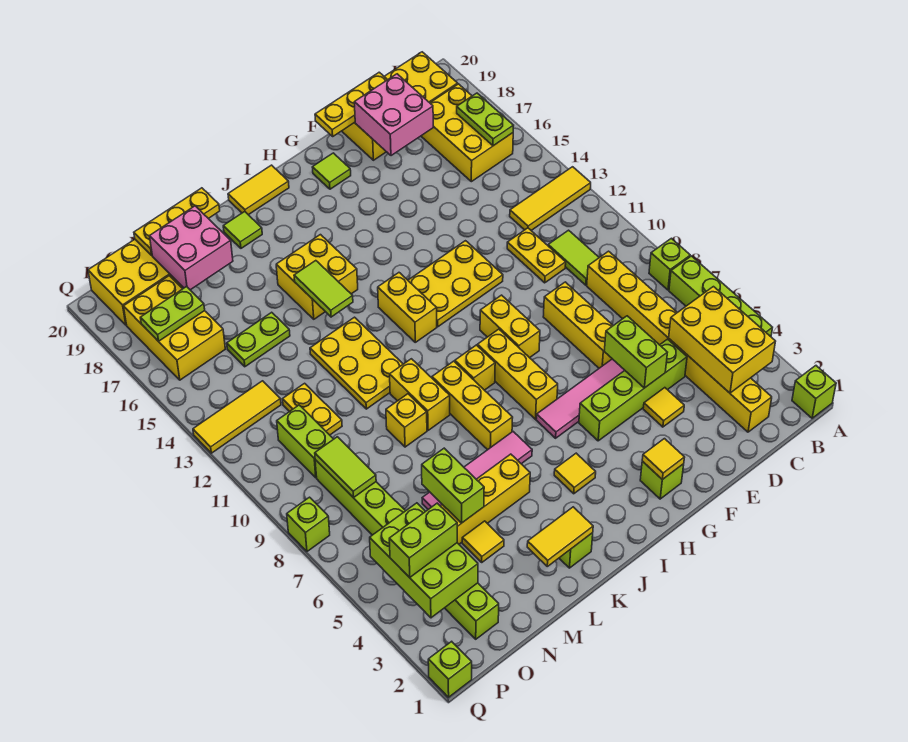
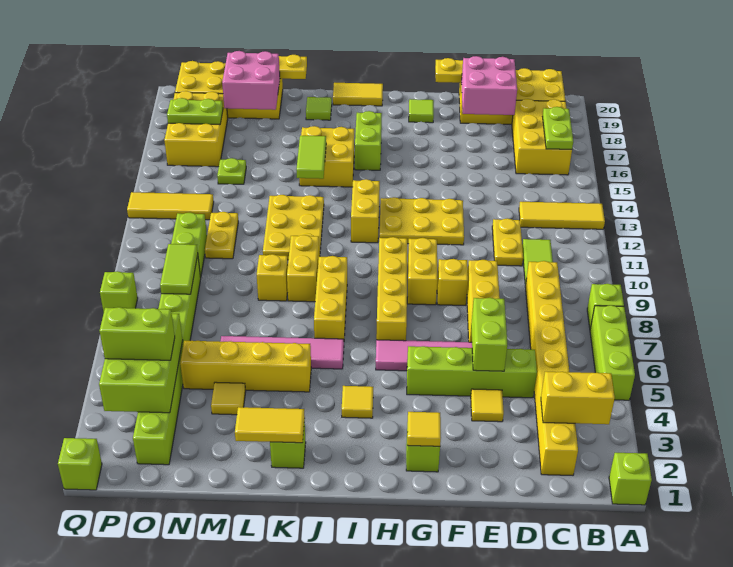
lime brick A4:A7 level 1 -> lime brick A5:A7 level 1
yellow brick B3:C5 level 2 -> yellow brick B3:C3 level 2
yellow brick H7:H9 level 1 -> yellow brick H7:H10 level 1
yellow brick I9 level 1 -> yellow brick F9 level 1
lime brick M5:M6 level 2 -> lime brick I16:I17 level 1
lime plate M15:N15 level 1 -> lime plate N15 level 1

